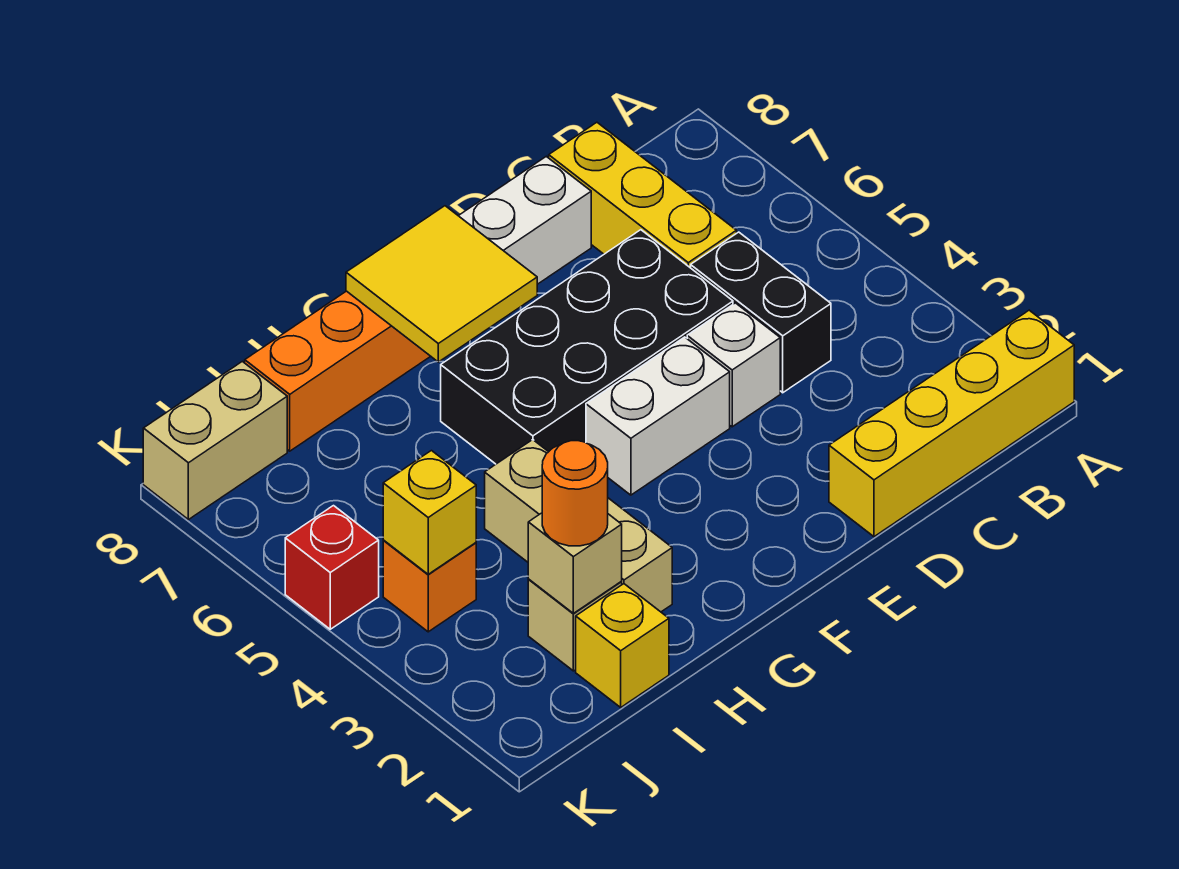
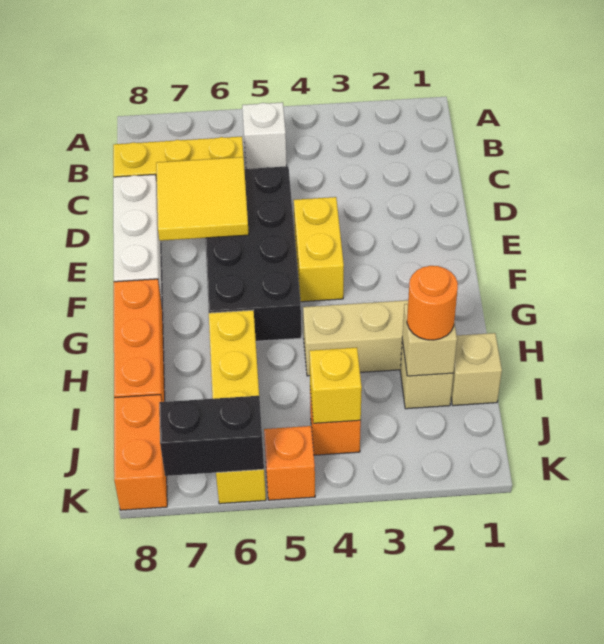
yellow brick A1:D1 level 1 -> yellow brick H6:K6 level 1
black brick C4:C5 level 1 -> black brick K6:K7 level 2
white brick D4 level 1 -> white brick B5 level 1
white brick E4:F4 level 1 -> yellow brick E4:F4 level 1
yellow tile F7:G8 level 2 -> yellow tile D6:E7 level 2
yellow brick I1 level 1 -> tan brick I1 level 1
tan brick J8:K8 level 1 -> orange brick J8:K8 level 1
red brick K5 level 1 -> orange brick K5 level 1

